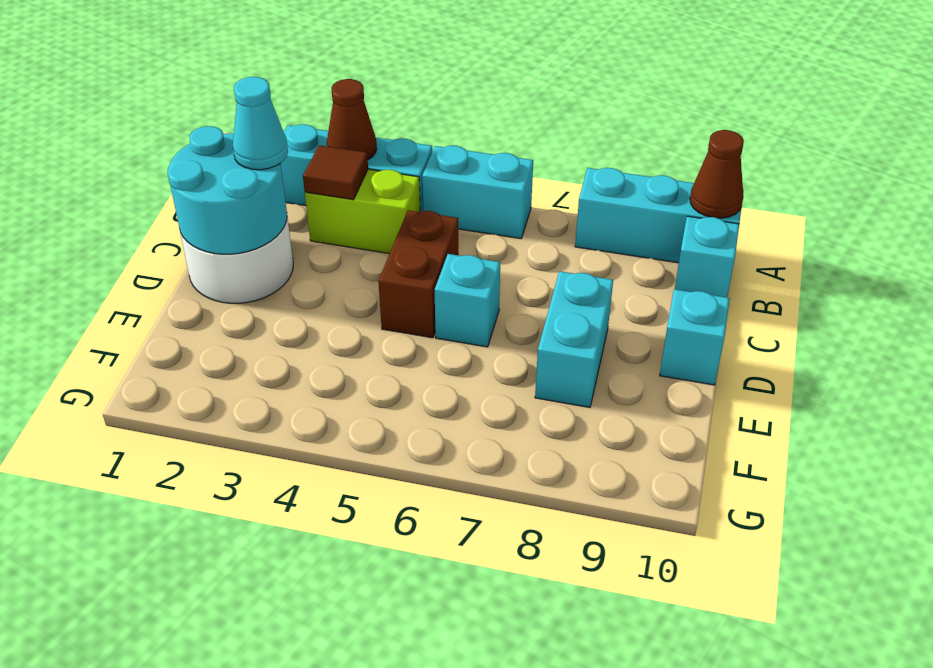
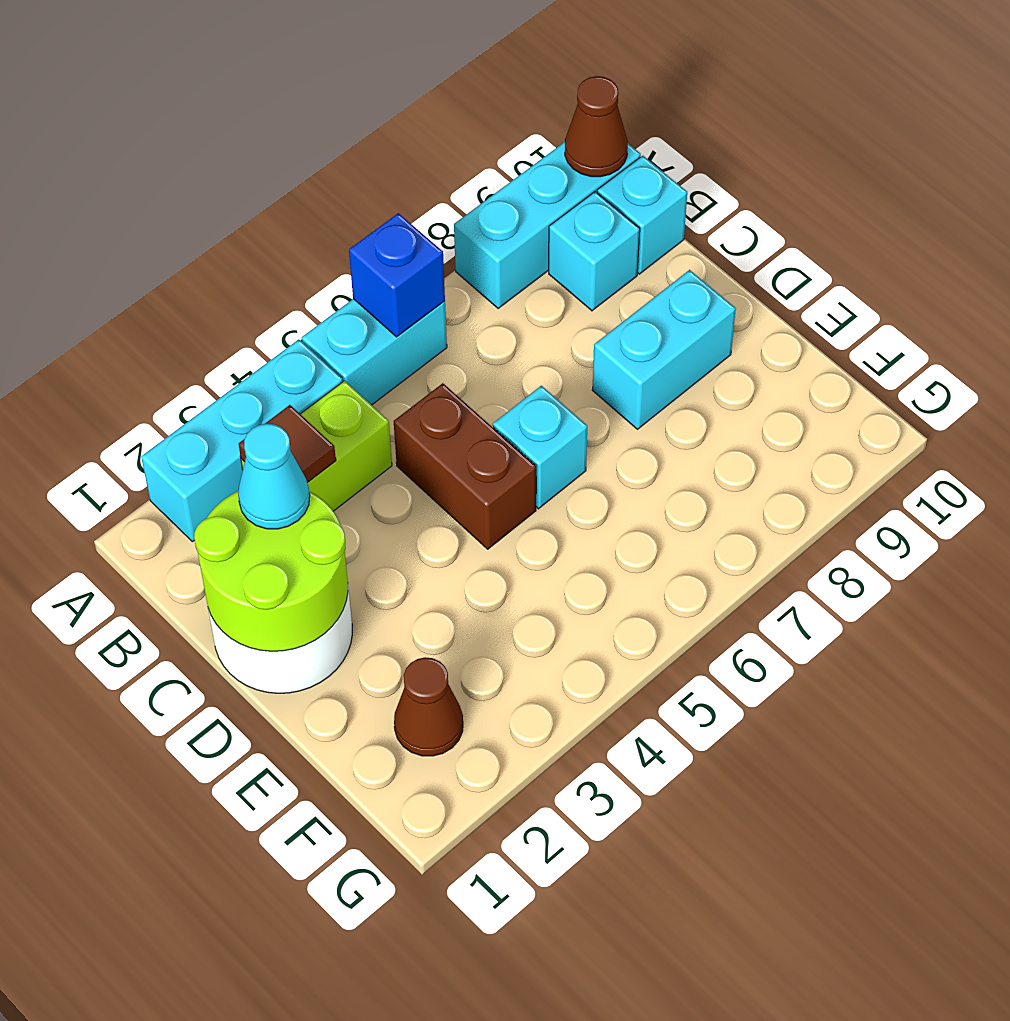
brown cone A3 level 2 -> brown cone F2 level 1
none -> blue brick A6 level 2
cyan round brick C1:D2 level 2 -> lime round brick C1:D2 level 2
cyan brick D8:E8 level 1 -> cyan brick D8:D9 level 1
cyan brick D10 level 1 -> cyan brick B9 level 1

